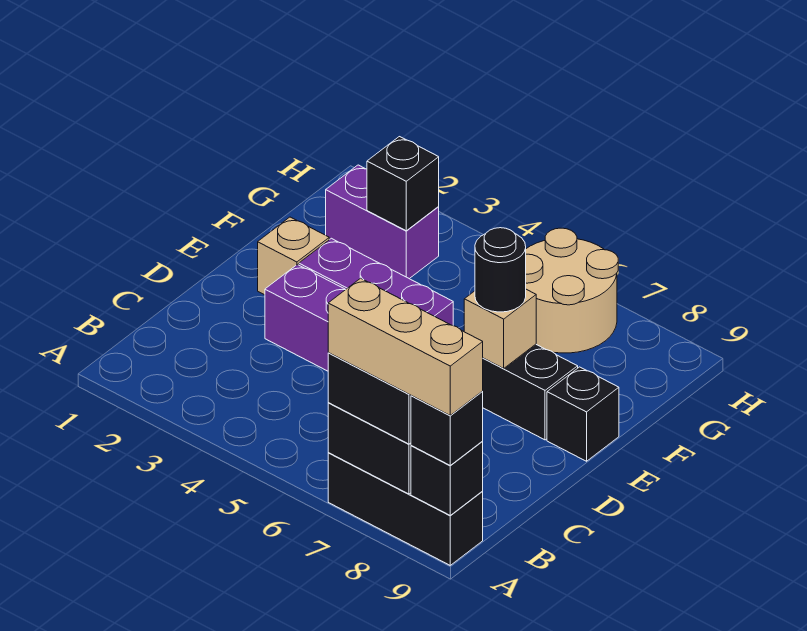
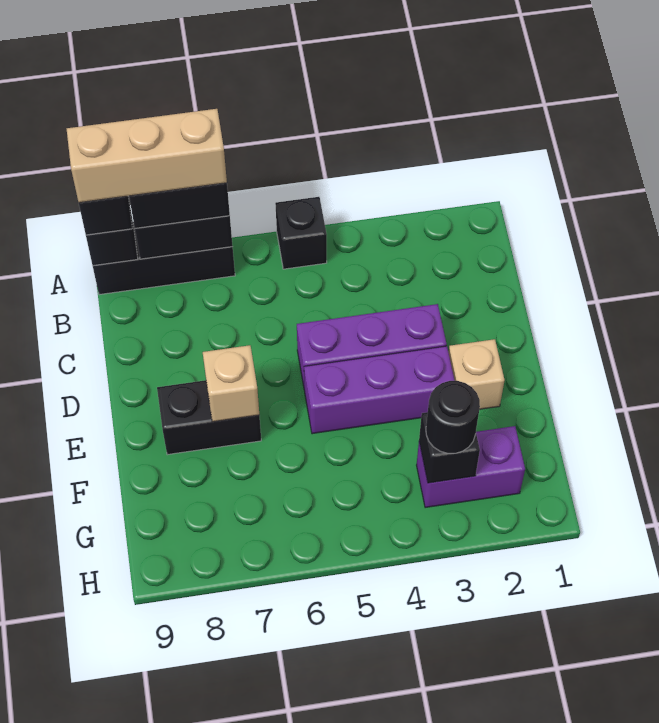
black round brick E7 level 3 -> black round brick G3 level 3
black brick E9 level 1 -> black brick A5 level 1
tan round brick G6:H7 level 1 -> none

